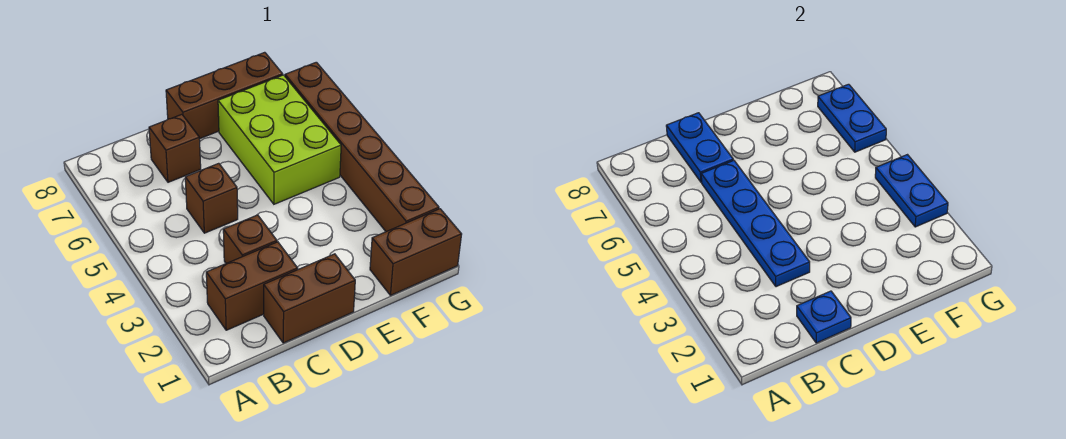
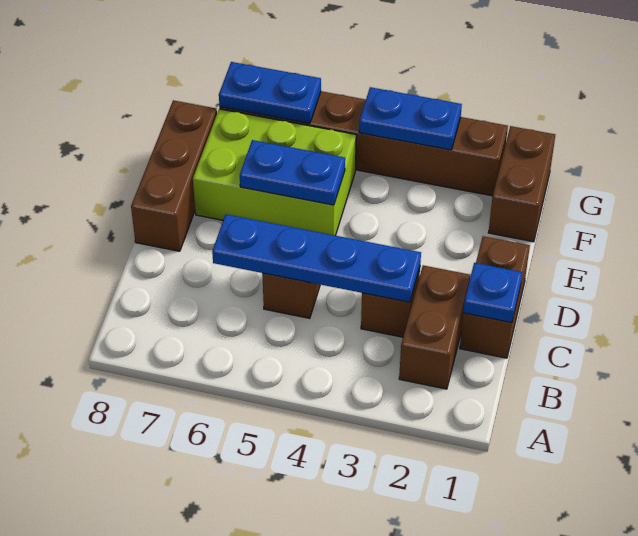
brown brick C7 level 1 -> none
blue plate C7:C8 level 2 -> blue plate E5:E6 level 2

